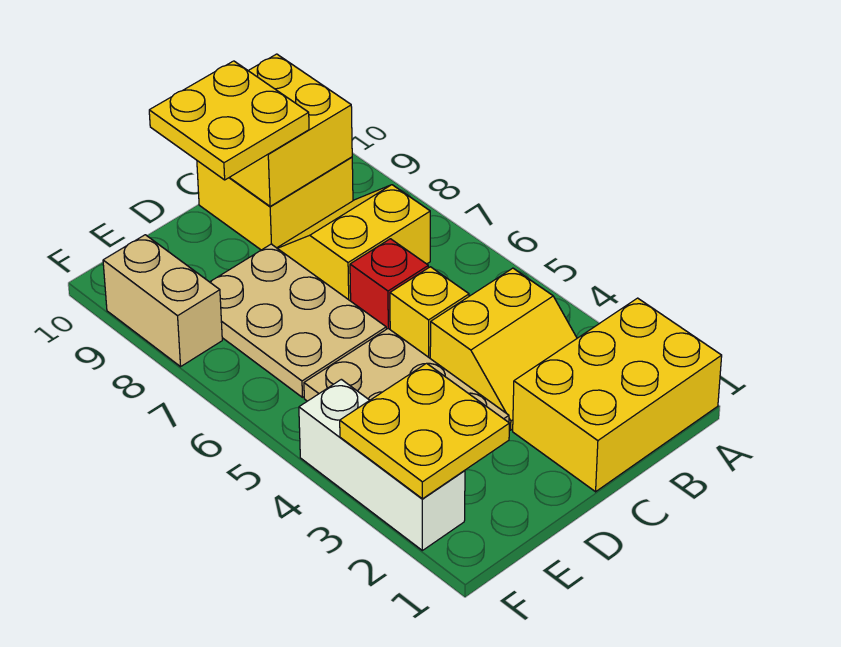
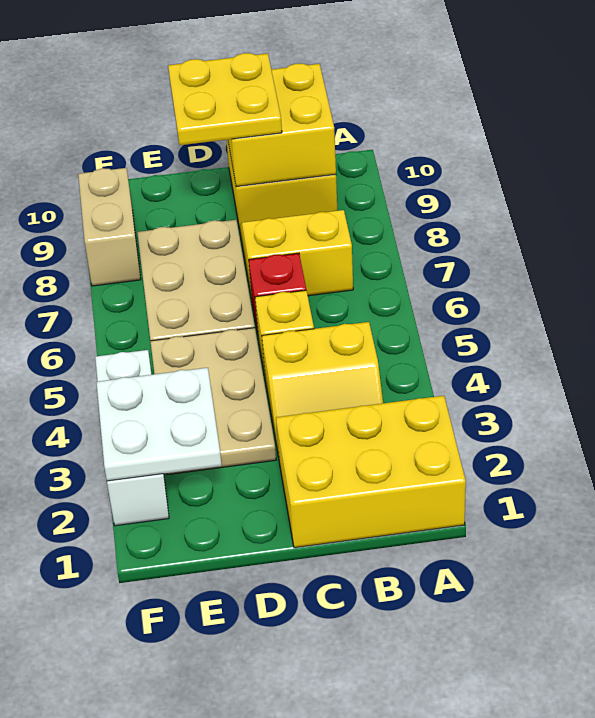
yellow plate E2:F3 level 2 -> white plate E2:F3 level 2

